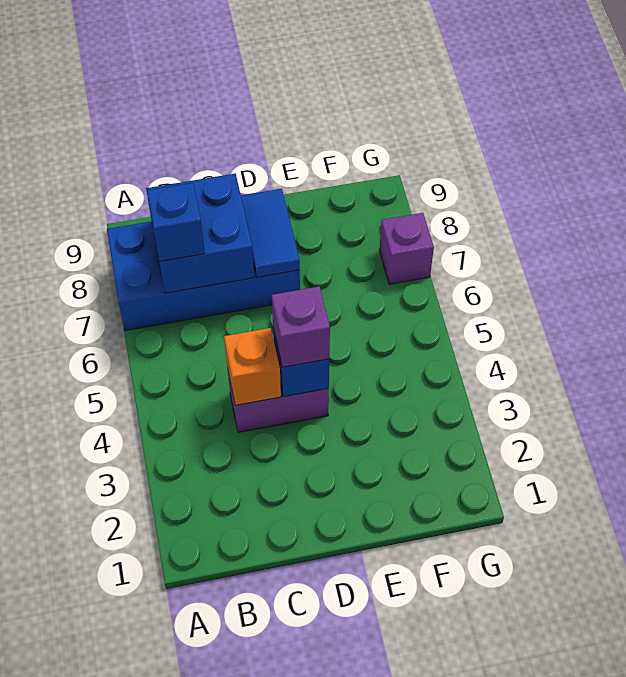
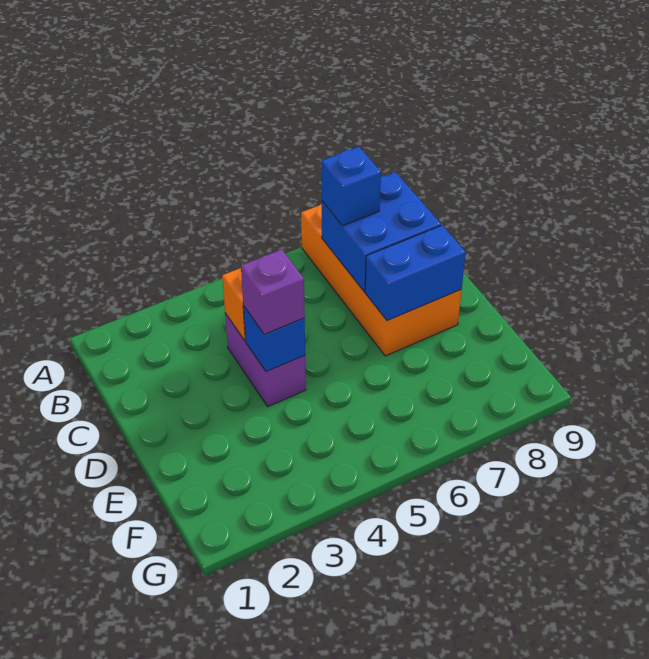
blue brick A7:D8 level 1 -> orange brick A7:D8 level 1
blue tile D7:D8 level 2 -> blue brick D7:D8 level 2
purple brick G7 level 1 -> none

